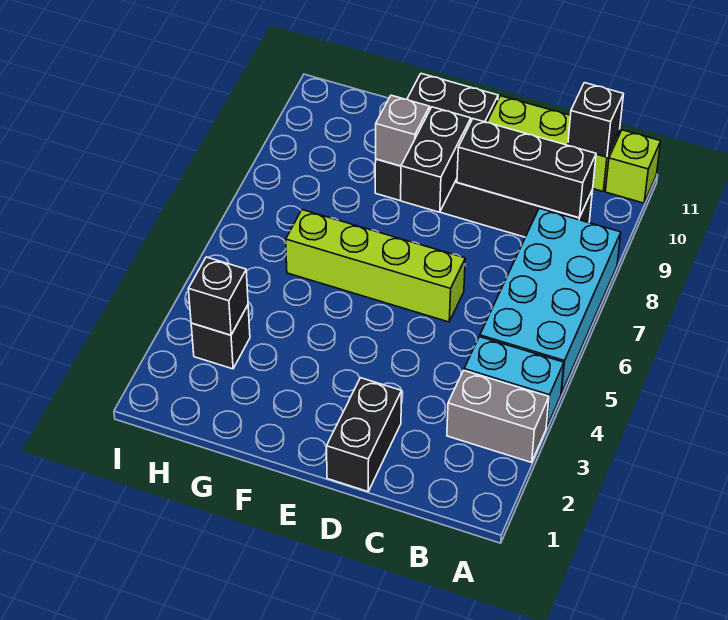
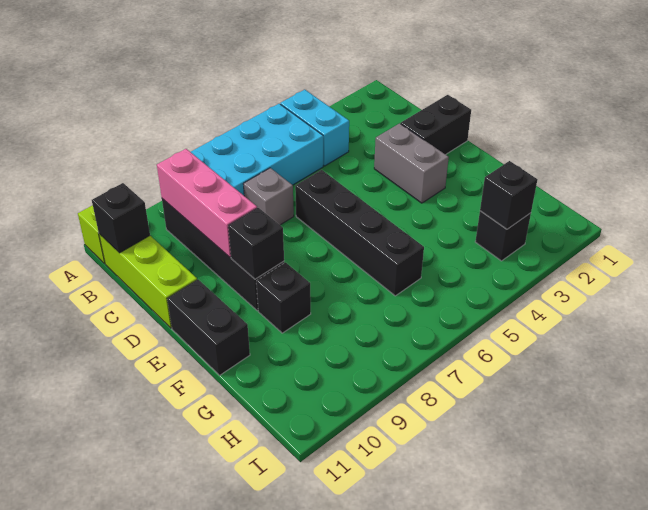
grey brick A3:B3 level 1 -> grey brick D3:E3 level 1
black brick B9:D9 level 2 -> pink brick B9:D9 level 2
lime brick D6:G6 level 1 -> black brick D6:G6 level 1
black brick E8:E9 level 2 -> black brick E9 level 2
grey brick F9 level 2 -> grey brick C7 level 1

